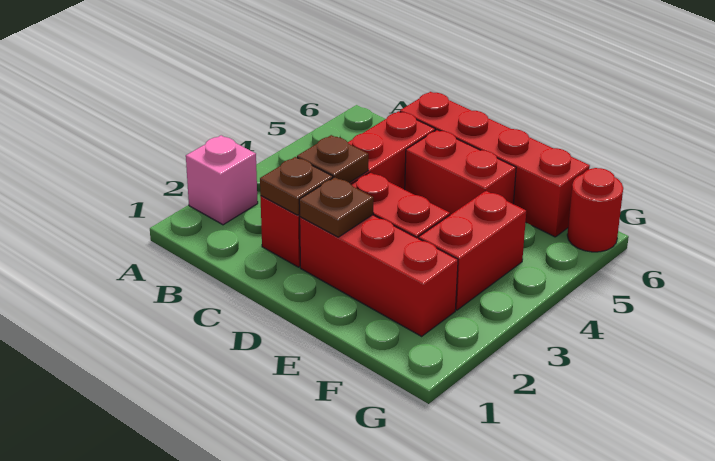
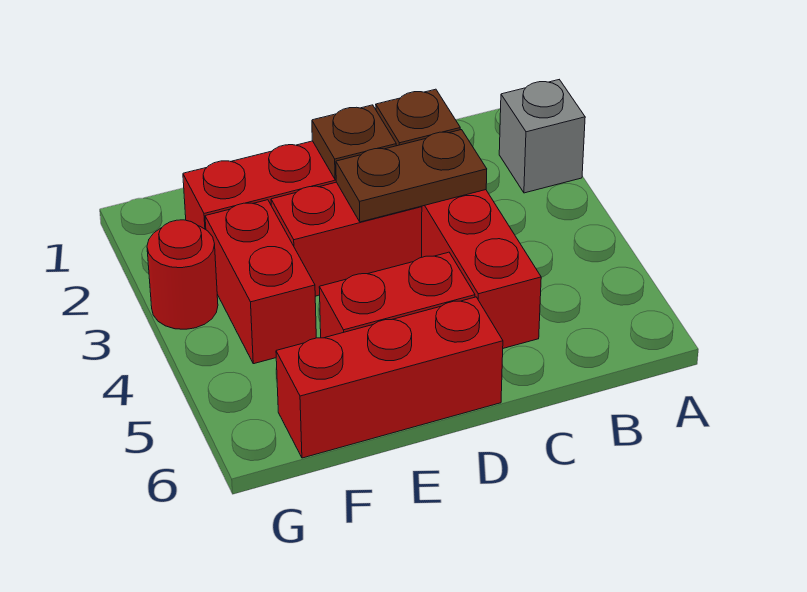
pink brick A2 level 1 -> grey brick A2 level 1
brown plate C3 level 2 -> brown plate C3:D3 level 2
red brick C6:F6 level 1 -> red brick D6:F6 level 1
red round brick G6 level 1 -> red round brick G3 level 1

